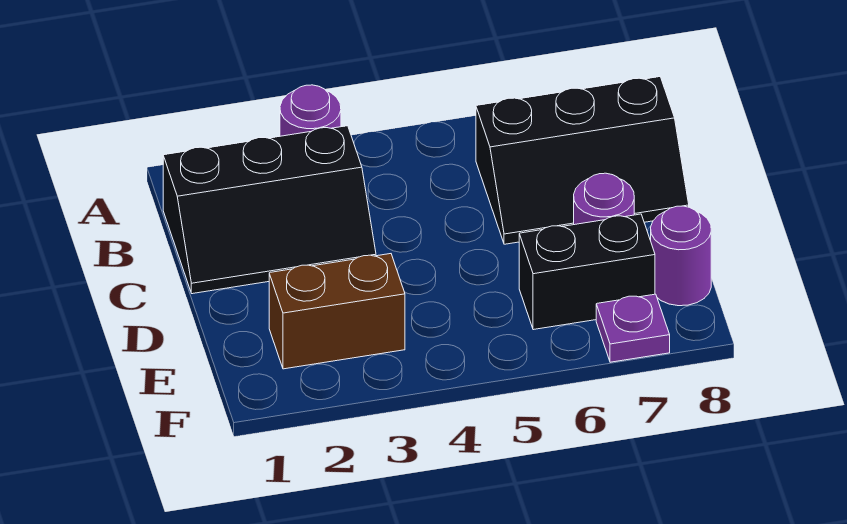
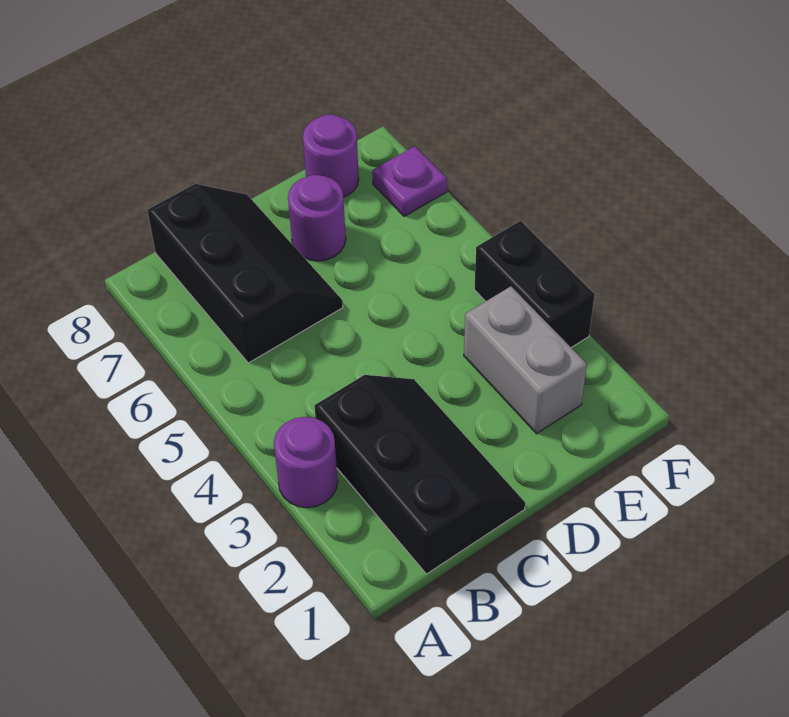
brown brick E2:E3 level 1 -> grey brick E2:E3 level 1
black brick E6:E7 level 1 -> black brick F3:F4 level 1

